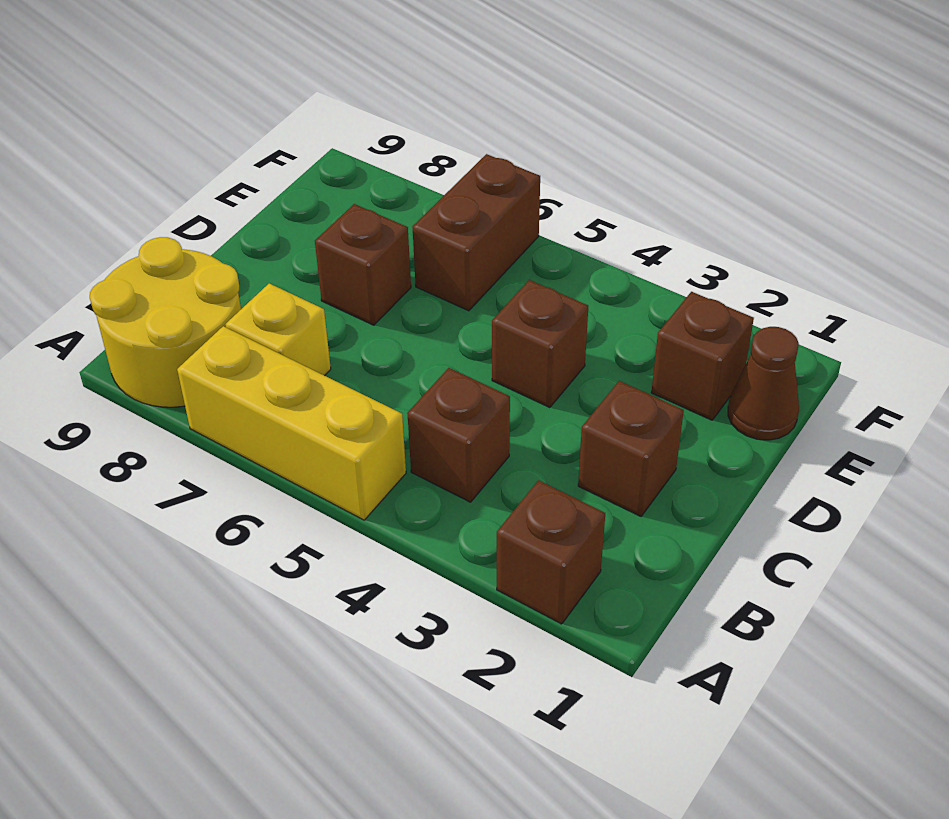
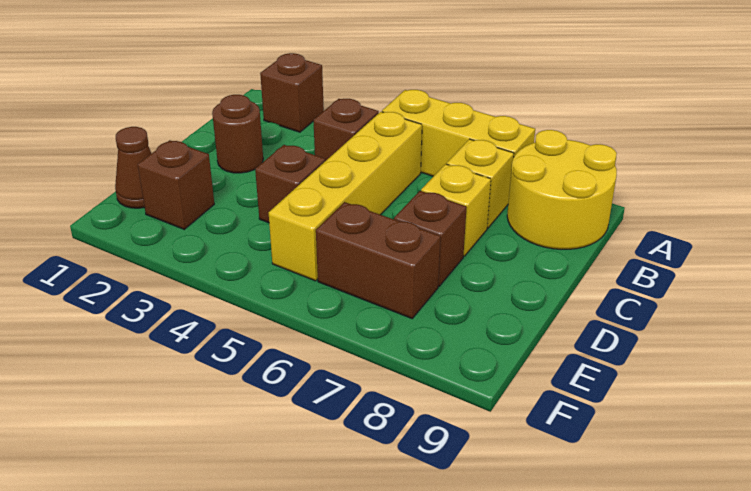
none -> yellow brick B5:E5 level 1
brown brick C2 level 1 -> brown round brick C2 level 1
none -> yellow brick C7 level 1
brown brick E6:F6 level 1 -> brown brick E6:E7 level 1

